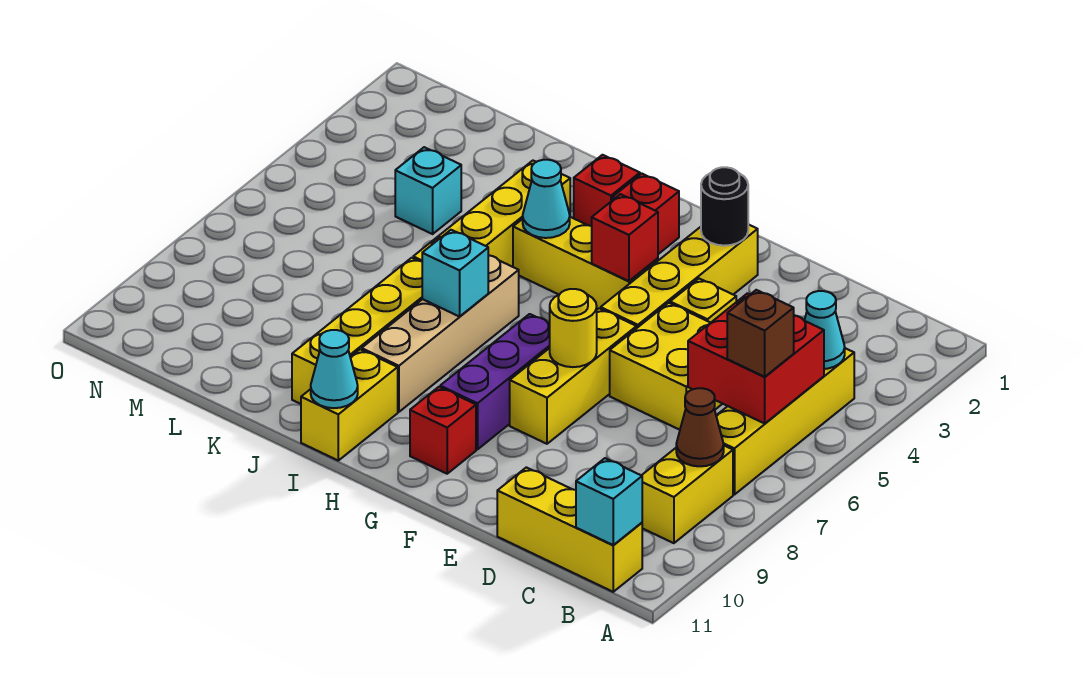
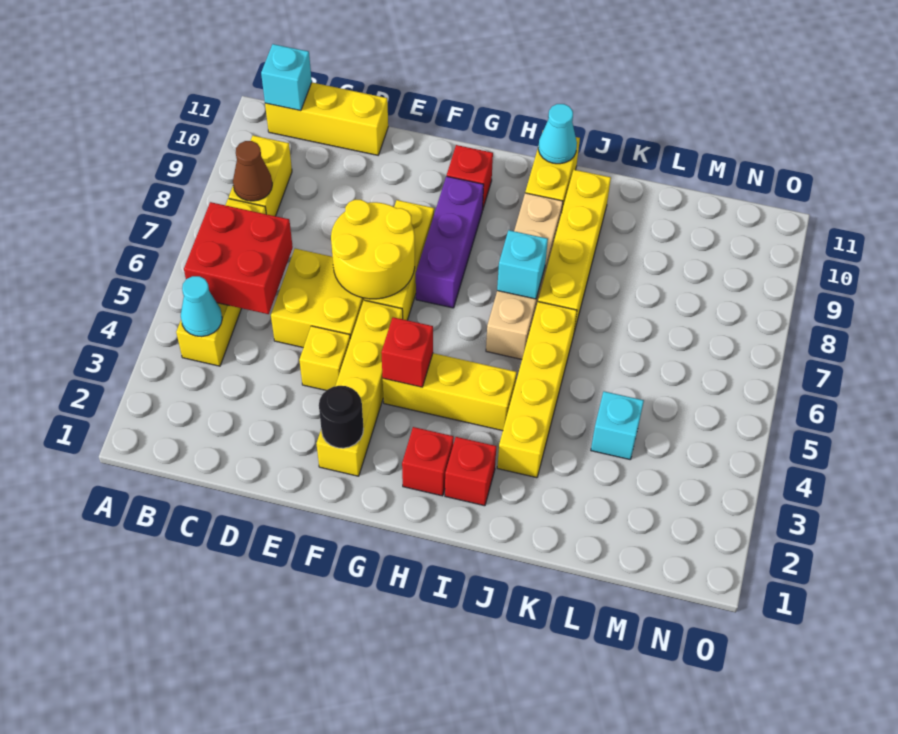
brown brick B6 level 3 -> none
yellow round brick F7 level 2 -> yellow round brick E6:F7 level 2
cyan cone I4 level 2 -> none

